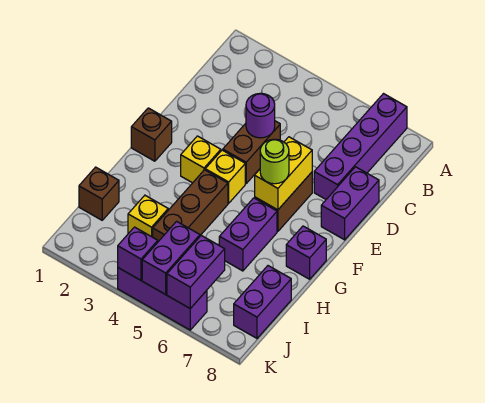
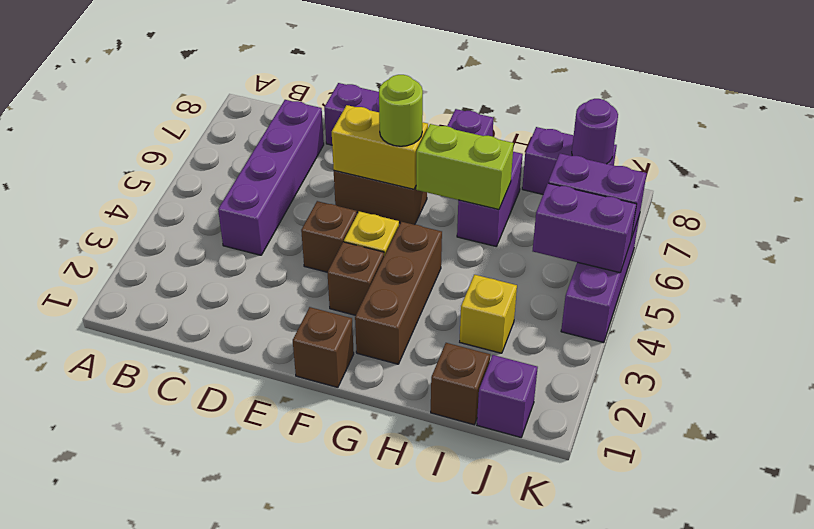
purple brick A7:D7 level 1 -> purple brick C4:C7 level 1
brown brick D4:E4 level 1 -> brown brick E4 level 1
purple round brick D4 level 2 -> purple round brick J8 level 2
yellow brick F3 level 1 -> brown brick F3 level 1
brown brick G4:I4 level 1 -> brown brick G2:G4 level 1
purple brick G6:H6 level 1 -> purple brick H6:H7 level 1
none -> lime brick G6:H6 level 2
purple brick K4 level 2 -> purple brick J1 level 1

